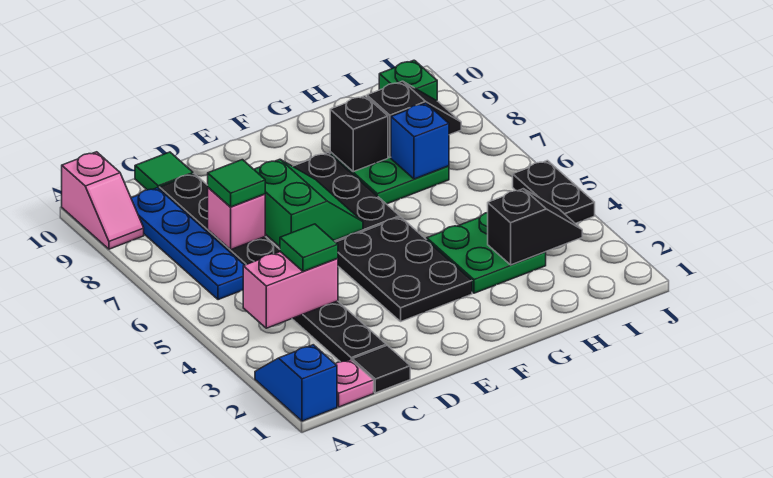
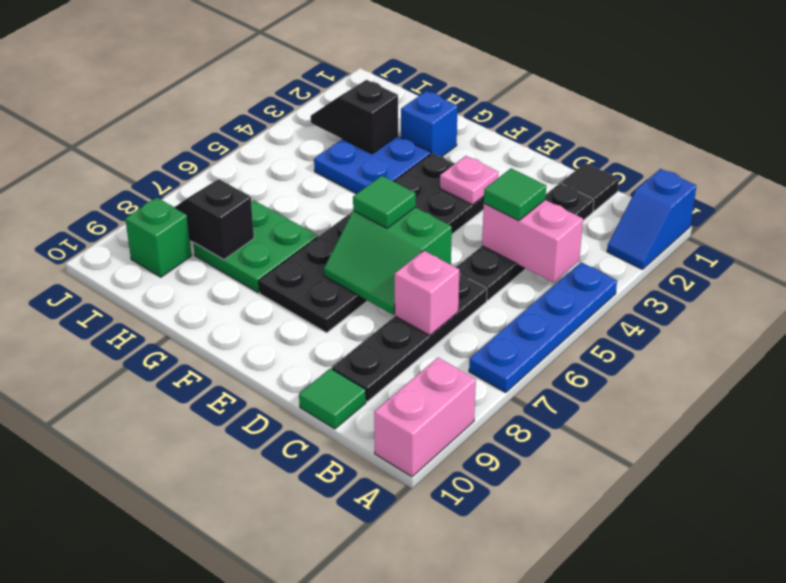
pink slope A9:A10 level 1 top 10 -> pink brick A9:A10 level 1
pink plate B1 level 1 -> pink plate E3 level 2
blue plate B6:B9 level 1 -> blue plate A4:A7 level 1
green tile C7 level 3 -> green tile E6 level 3
green slope D6:E7 level 2 top D -> green slope D6:E7 level 2 top 6
green plate G3:H4 level 1 -> blue plate G3:H4 level 1
black brick G8 level 2 -> none
blue brick H7 level 2 -> blue brick G2 level 1
black plate J4:J5 level 1 -> none

